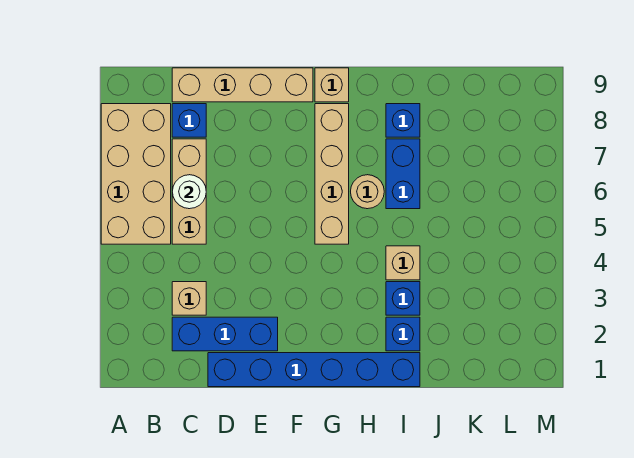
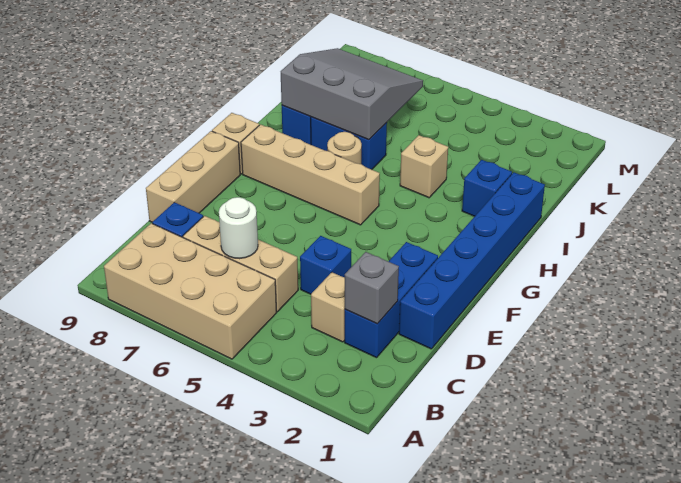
none -> grey brick C2 level 2
tan brick C9:F9 level 1 -> tan brick D9:F9 level 1
blue brick I3 level 1 -> blue brick D4 level 1
none -> grey slope I6:K8 level 2 top I

